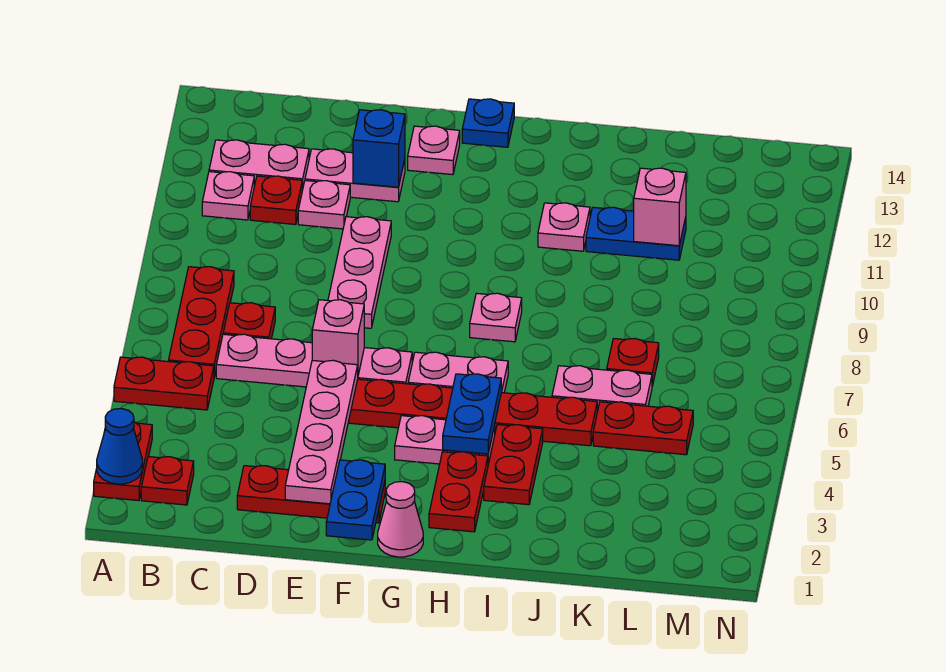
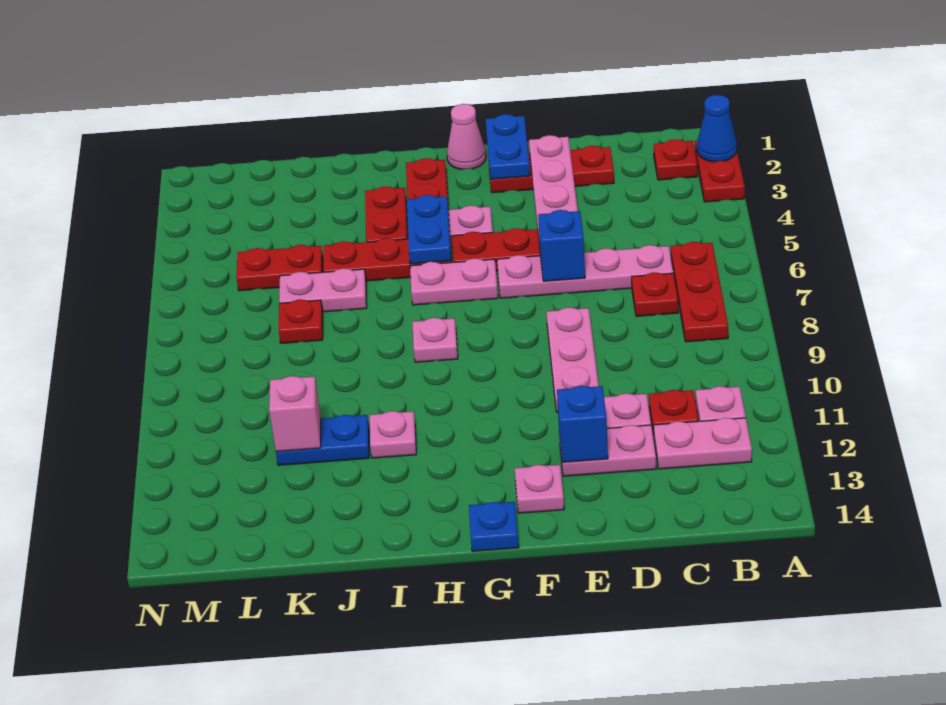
red plate A5:B5 level 1 -> none
pink brick E6 level 2 -> blue brick E6 level 2

